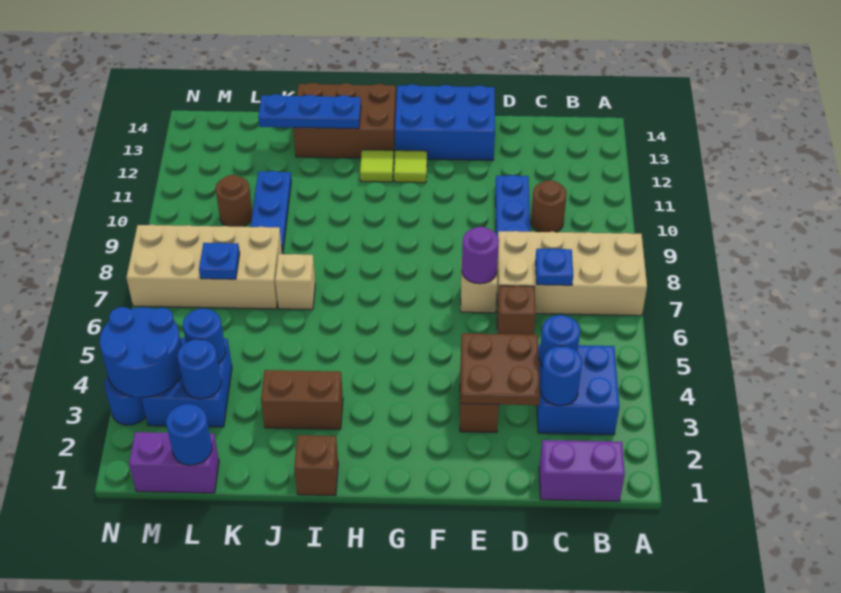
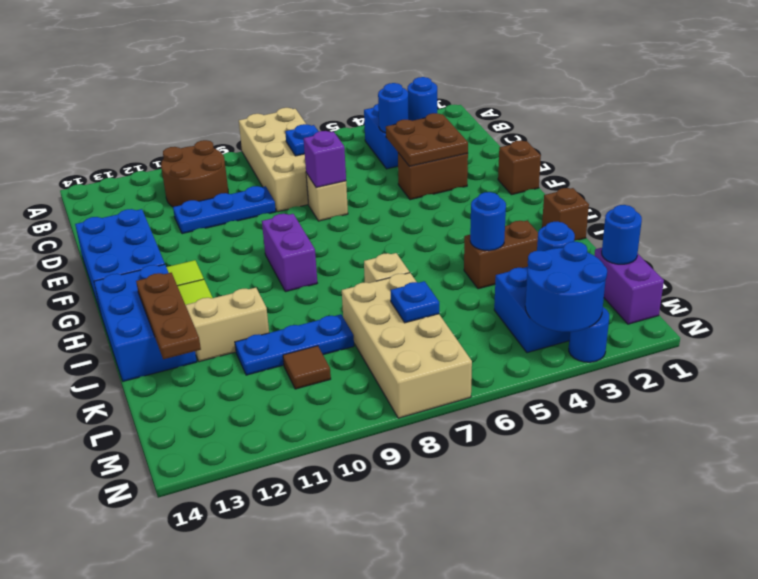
purple brick B1:C1 level 1 -> purple brick G9:H9 level 1
brown round brick C10 level 1 -> brown round brick B10:C11 level 1
brown brick D6 level 1 -> brown brick F1 level 1
purple round brick E7 level 2 -> purple brick E7 level 2
brown brick H13:J14 level 1 -> blue brick H13:J14 level 1
brown brick I3:J3 level 1 -> brown brick J3:J4 level 1
blue plate I13:K13 level 2 -> brown plate I13:K13 level 2
none -> tan brick J11:J12 level 1
blue round brick L4 level 2 -> blue round brick J4 level 2
brown round brick L10 level 1 -> brown tile L10 level 1

